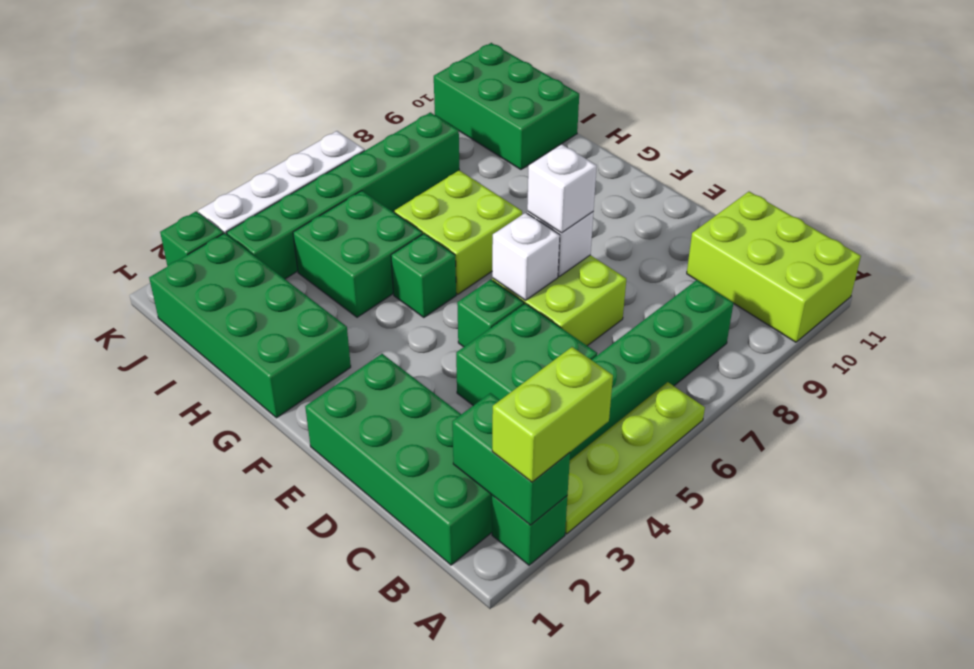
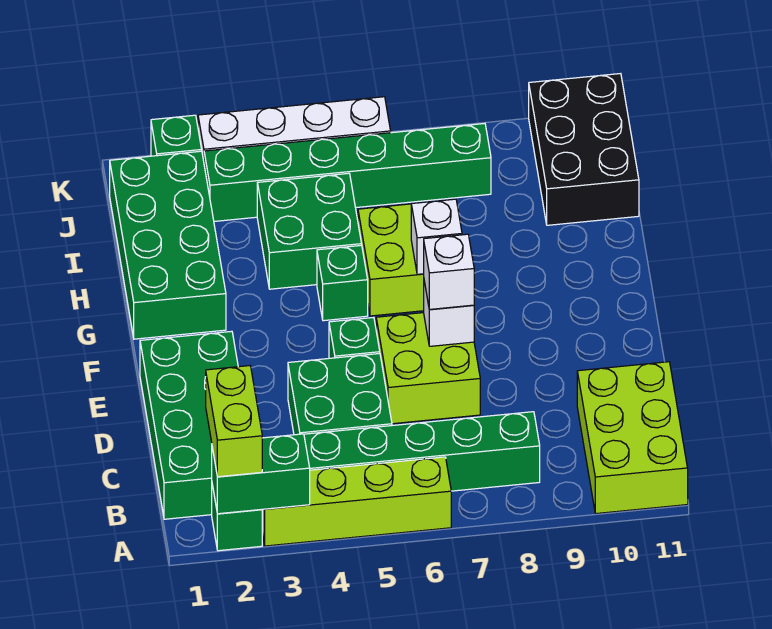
green brick A2:B2 level 2 -> green brick A2:A3 level 2
lime brick A2:A3 level 3 -> lime brick A2:B2 level 3
lime plate A3:A6 level 1 -> lime brick A3:A6 level 1
white brick E6 level 2 -> white brick G7 level 2
green brick I10:K11 level 1 -> black brick I10:K11 level 1

